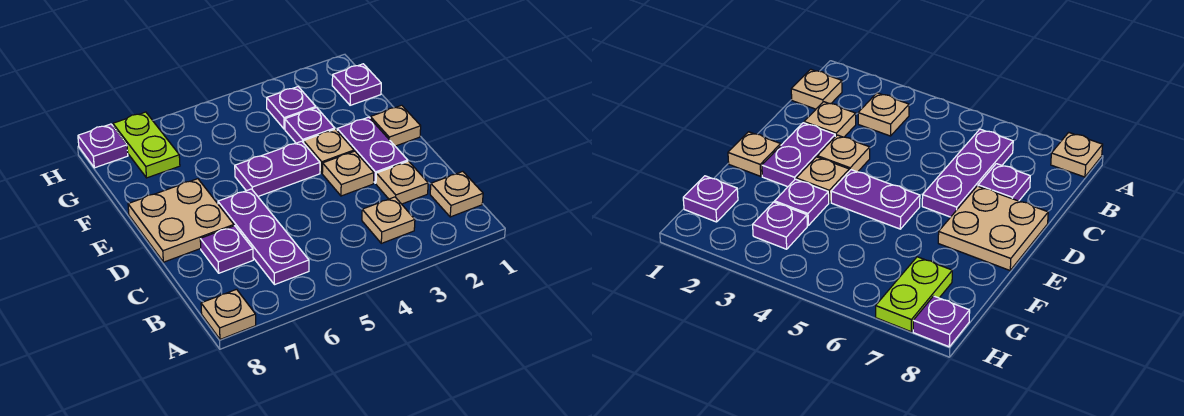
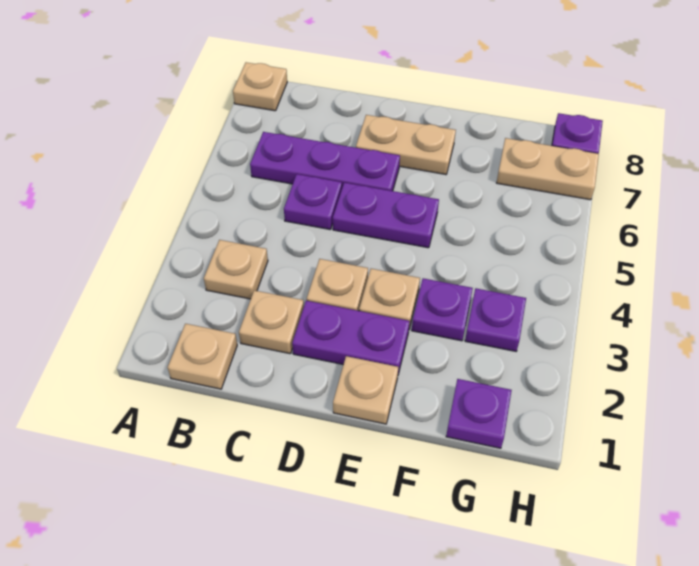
purple plate C7 level 1 -> purple plate C5 level 1
tan plate D7:E8 level 1 -> tan plate D7:E7 level 1
purple plate E4:E5 level 1 -> purple plate D5:E5 level 1
lime plate G7:H7 level 1 -> tan plate G7:H7 level 1

